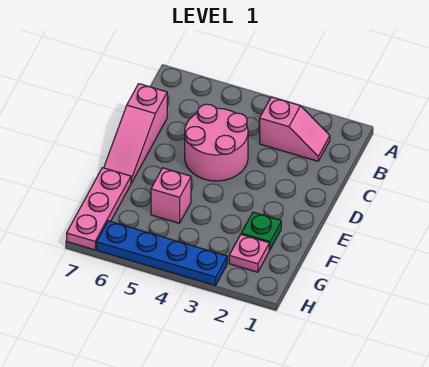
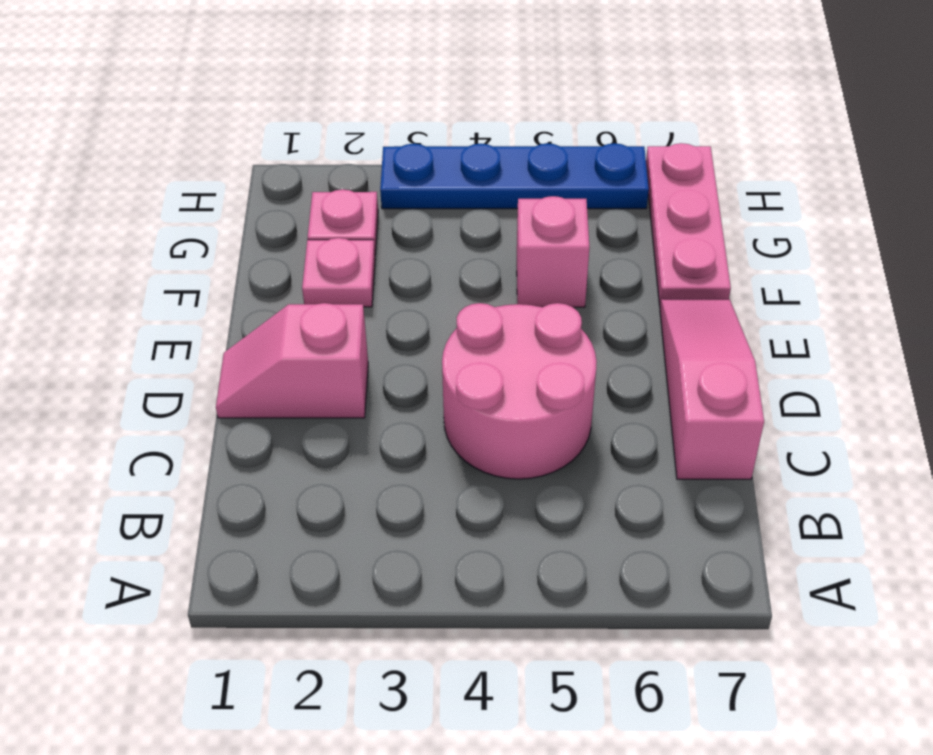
pink slope B2:B3 level 1 top 3 -> pink slope D1:D2 level 1 top 2
green plate F2 level 1 -> pink plate F2 level 1

